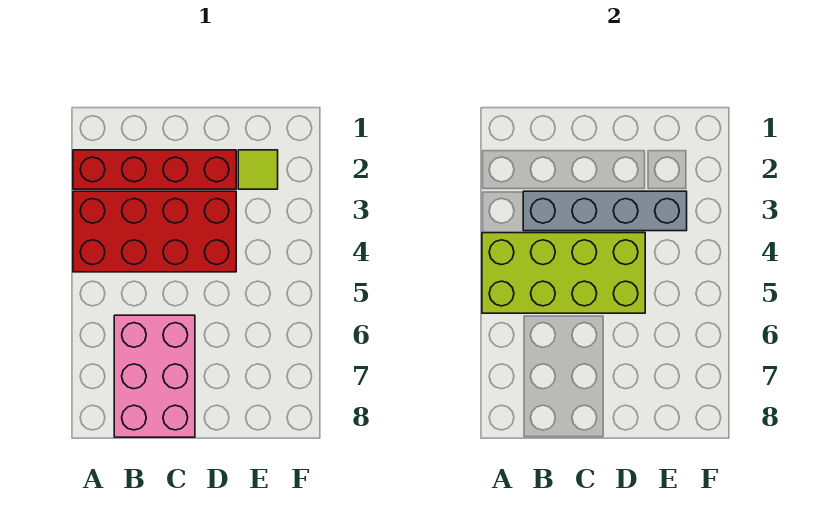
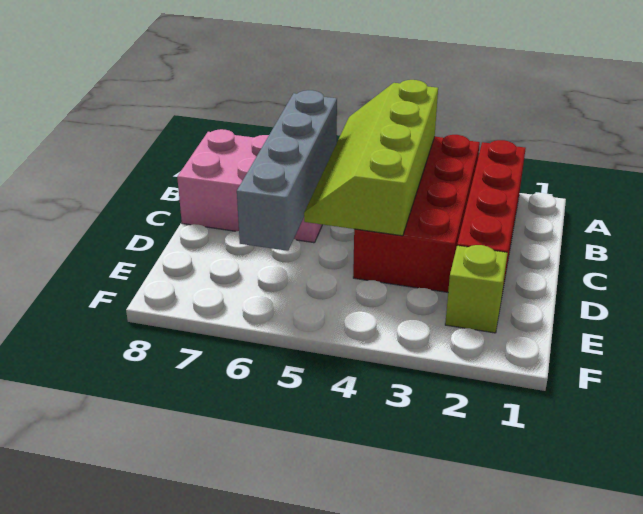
lime brick A4:D5 level 2 -> lime slope A4:D5 level 2 top 4
grey brick B3:E3 level 2 -> grey brick B6:E6 level 2
lime tile E2 level 1 -> lime brick E2 level 1

